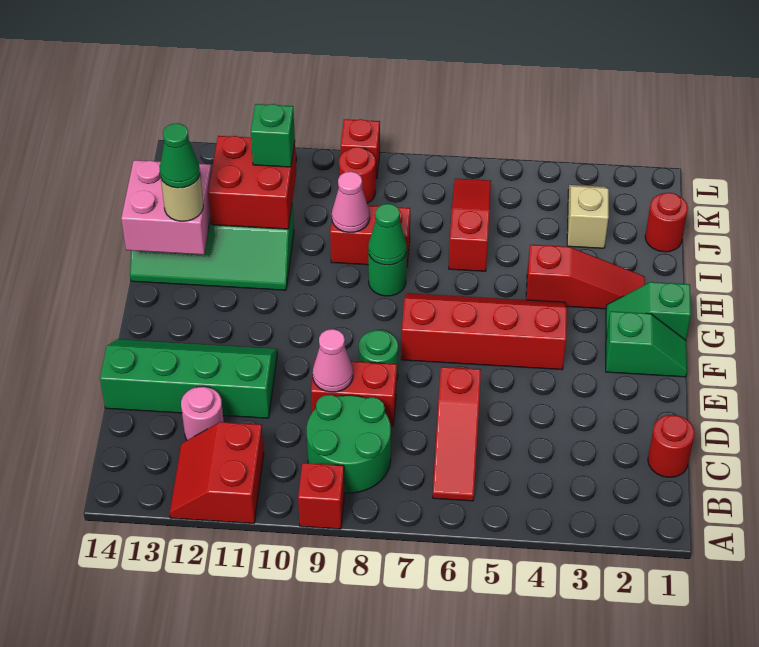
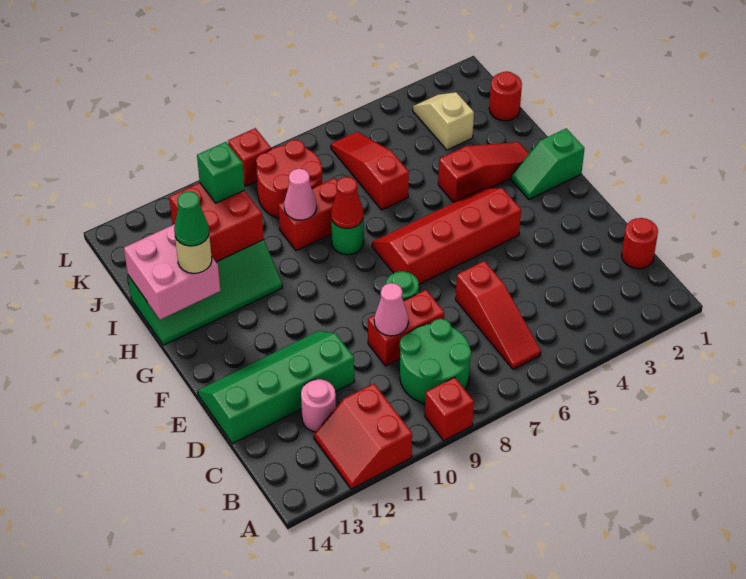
green slope F1:F2 level 1 top 2 -> none
green cone H8 level 2 -> red cone H8 level 2
red round brick K9 level 1 -> red round brick J8:K9 level 1

